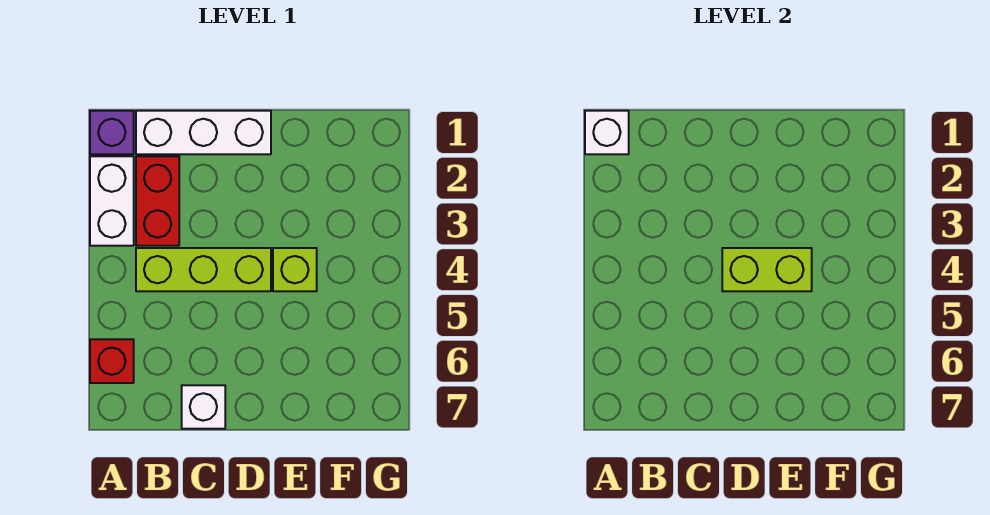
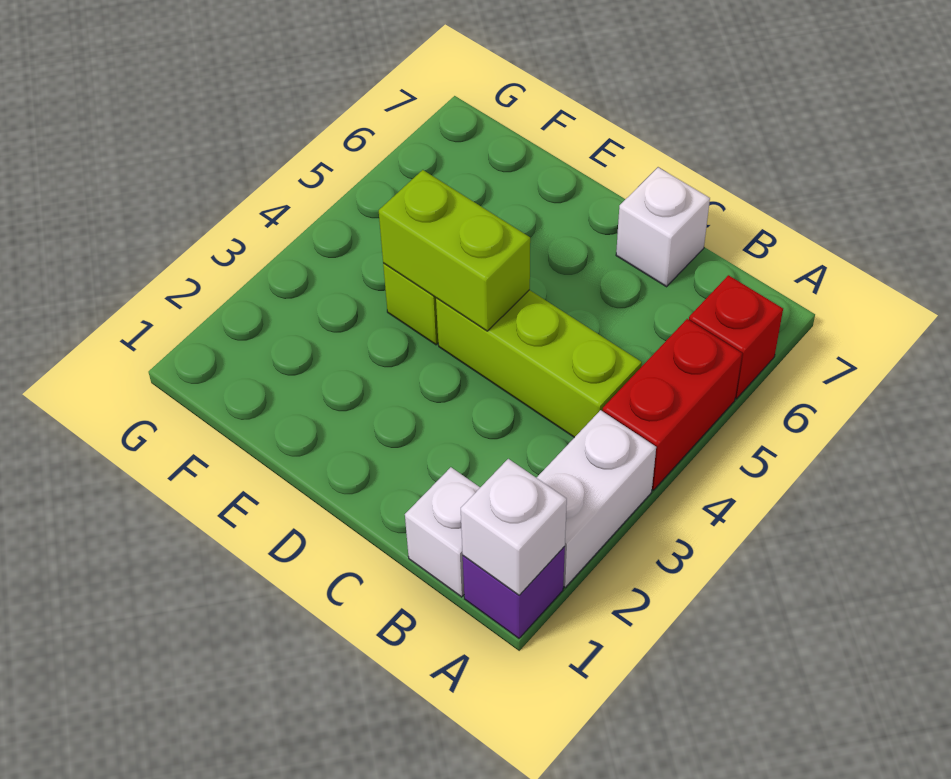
white brick B1:D1 level 1 -> white brick B1 level 1
red brick B2:B3 level 1 -> red brick A4:A5 level 1

